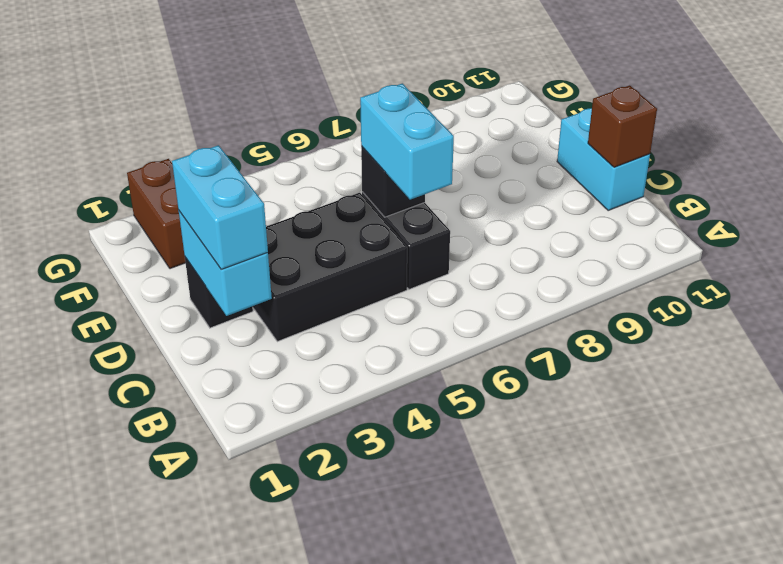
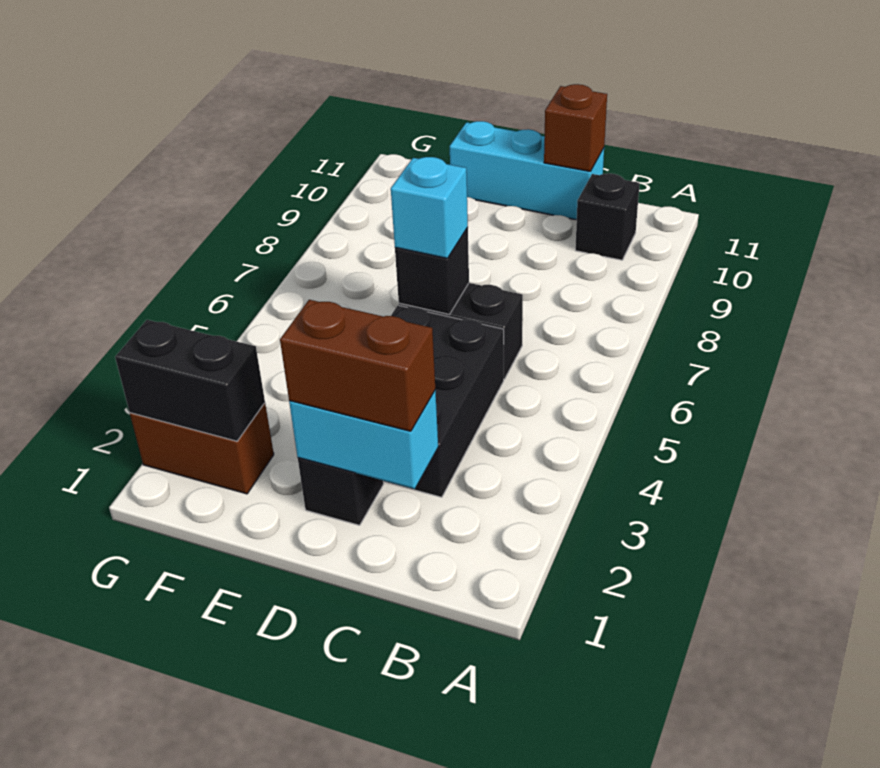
none -> black brick B10 level 1
cyan brick C2:D2 level 3 -> brown brick C2:D2 level 3
cyan brick C6:D6 level 3 -> cyan brick D6 level 3
cyan brick C11:D11 level 1 -> cyan brick C11:E11 level 1
none -> black brick F2:G2 level 2

